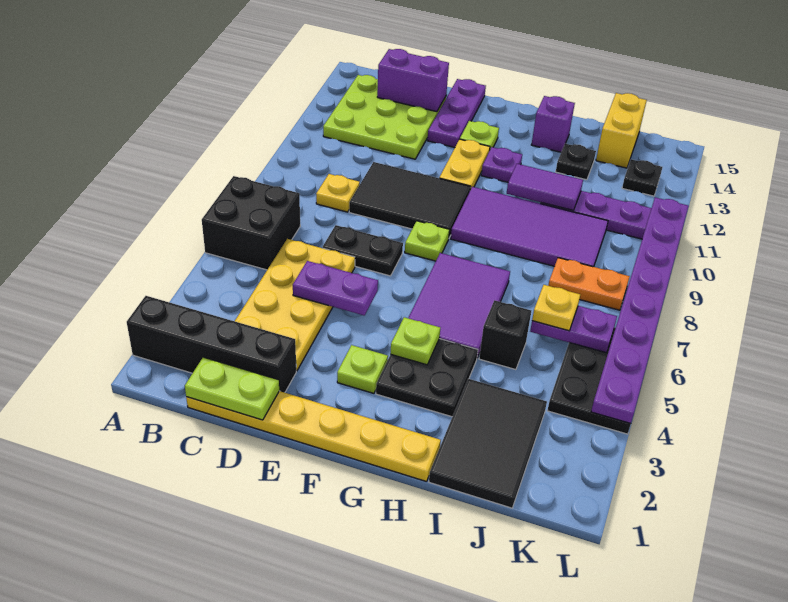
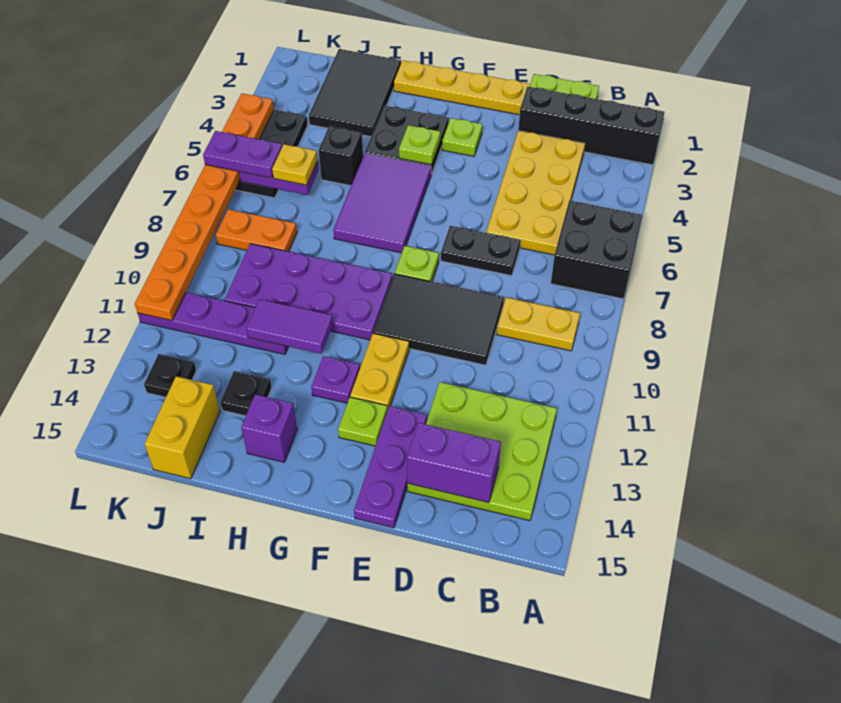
yellow plate C9 level 1 -> yellow plate B9:C9 level 1
purple plate D5:E5 level 2 -> purple plate K6:L6 level 3
purple tile G9:J10 level 1 -> purple plate G9:J10 level 1
purple plate L4:L11 level 2 -> orange plate L4:L11 level 2

